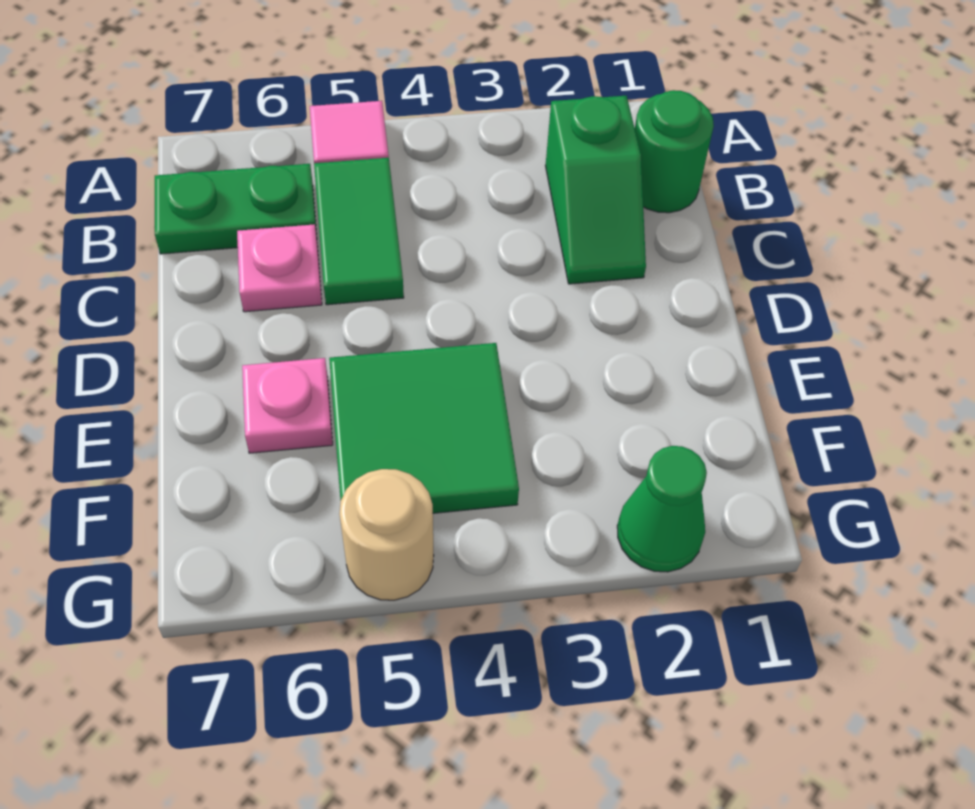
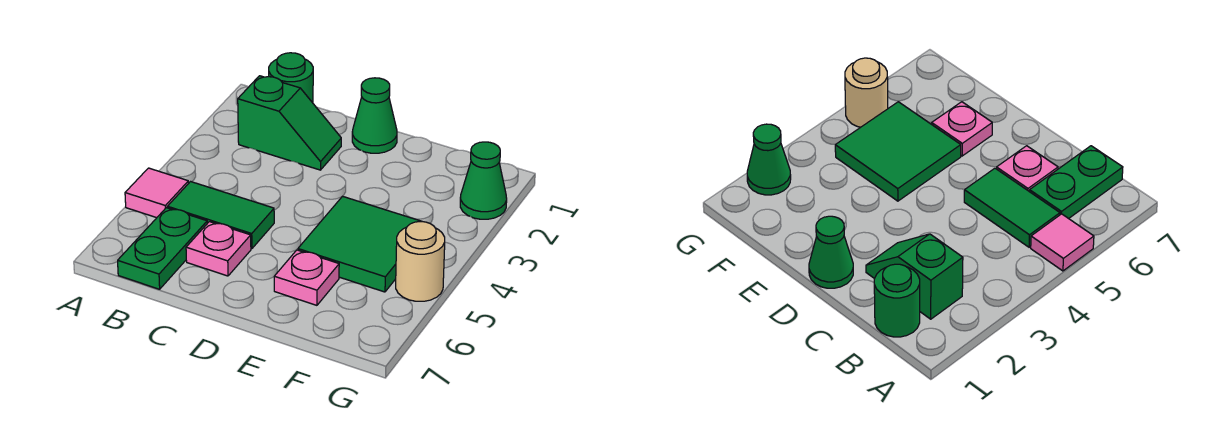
none -> green cone D1 level 1

